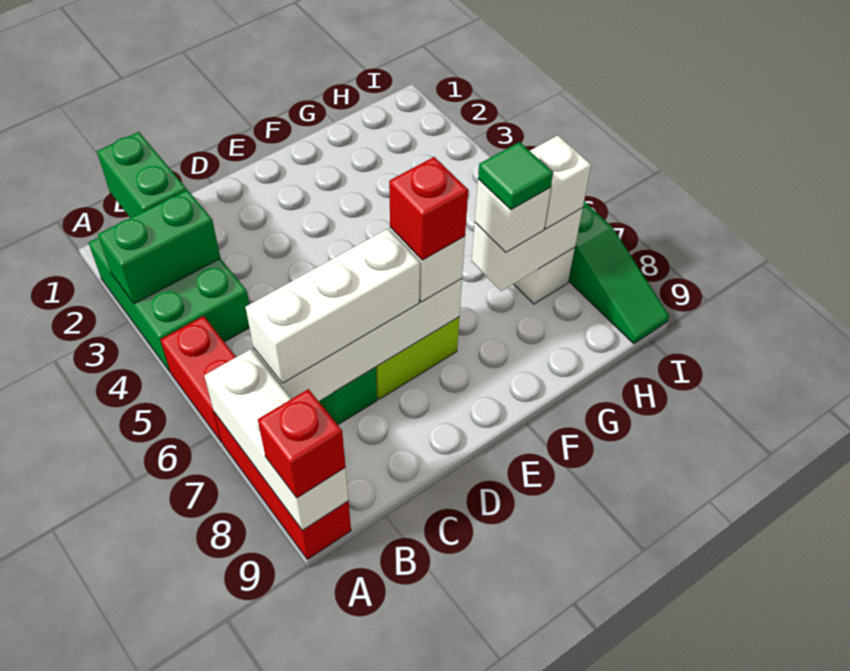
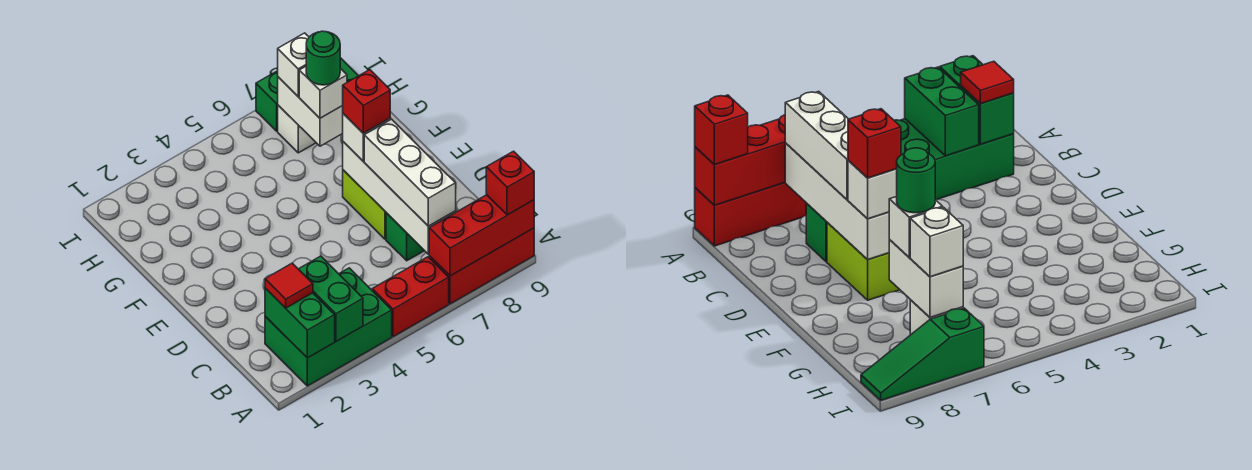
white brick A7:A9 level 2 -> red brick A7:A9 level 2
green brick B1:B2 level 2 -> green brick A2:B2 level 2
none -> red tile B2 level 3
green tile G7 level 4 -> green round brick G7 level 4

